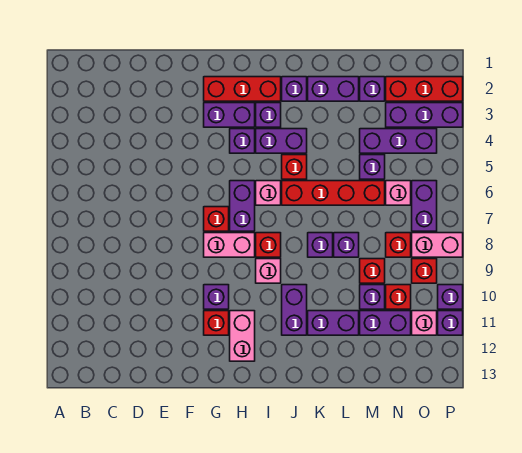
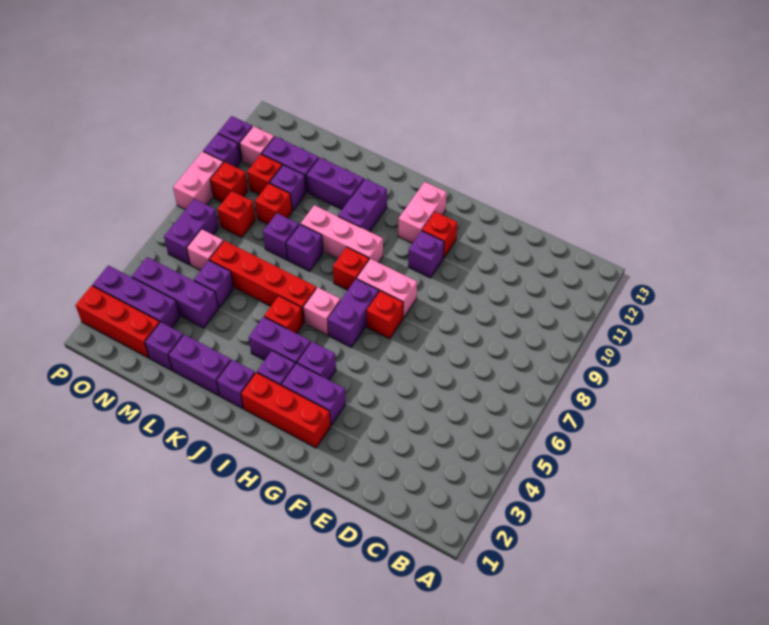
pink brick I9 level 1 -> pink brick I9:K9 level 1
pink brick O8:P8 level 1 -> pink brick P8:P9 level 1

